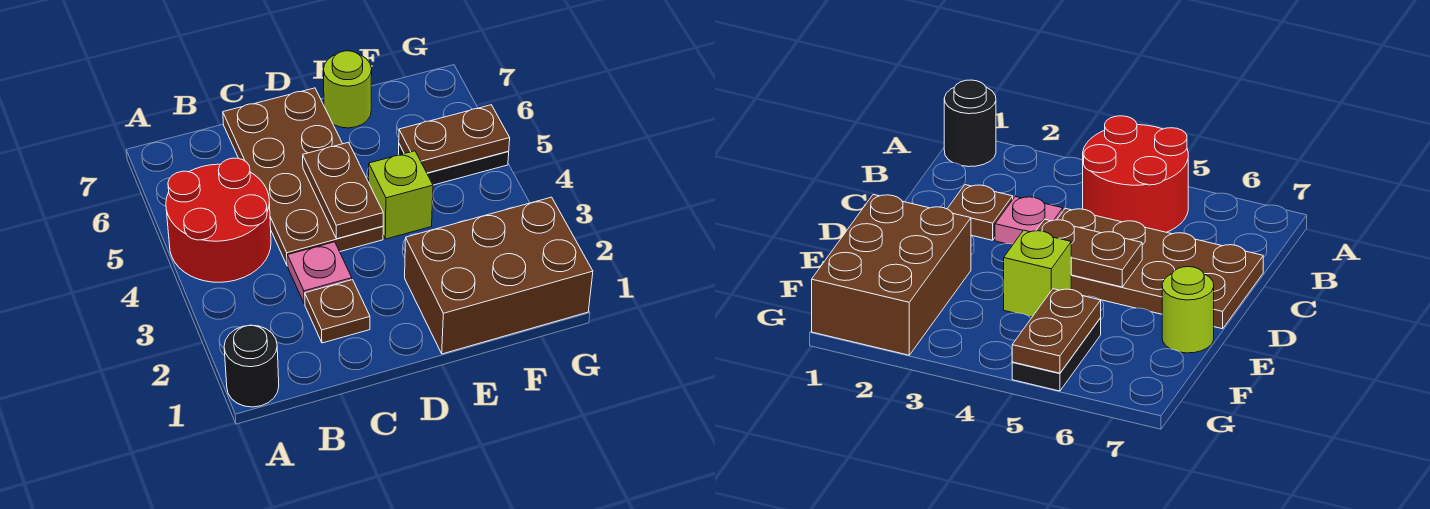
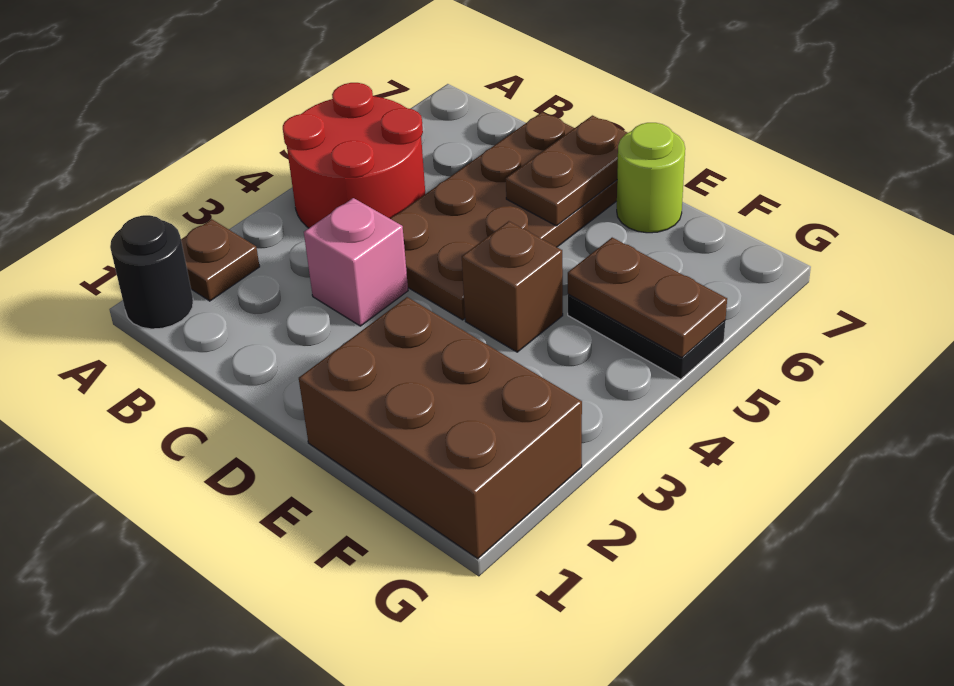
brown plate C2 level 1 -> brown plate A2 level 1
pink plate C3 level 1 -> pink brick C3 level 1
brown plate D4:D5 level 2 -> brown plate D6:D7 level 2
lime brick E4 level 1 -> brown brick E4 level 1

